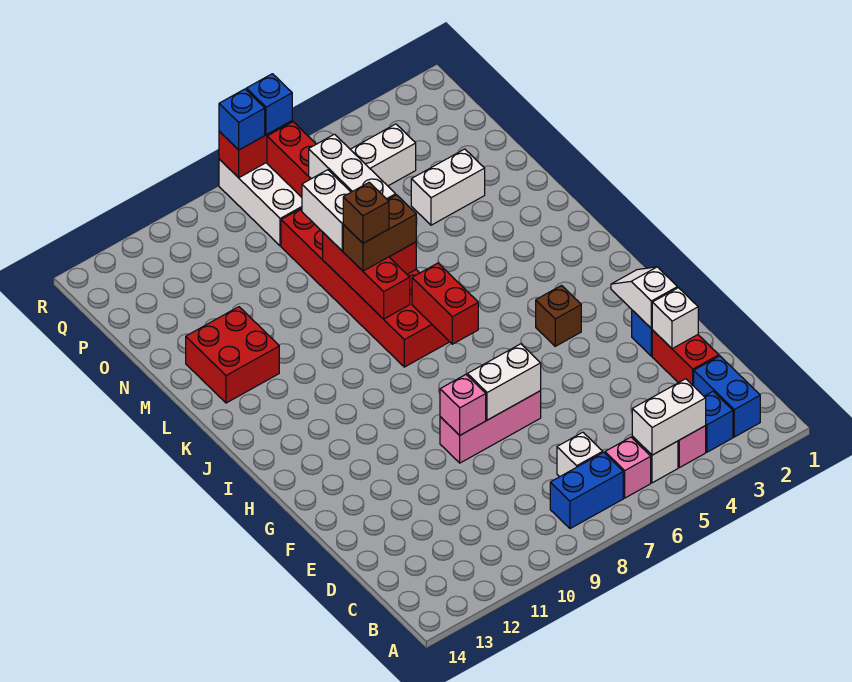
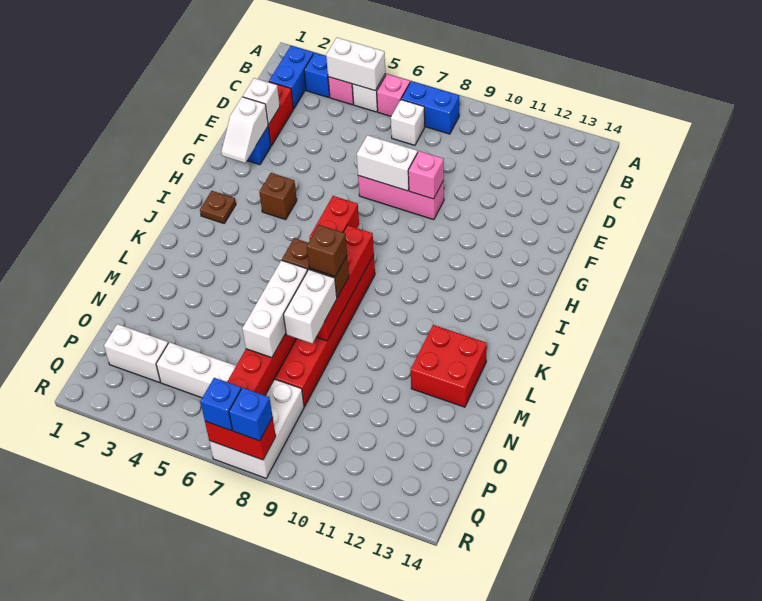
none -> brown plate I2 level 1
red brick K8:M8 level 2 -> red brick J8:M8 level 2
white brick N3:N4 level 1 -> white brick P2:P3 level 1

